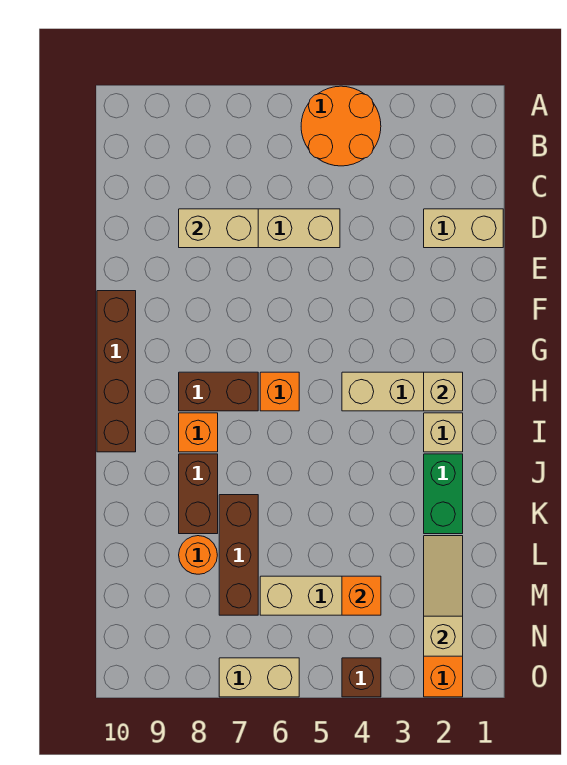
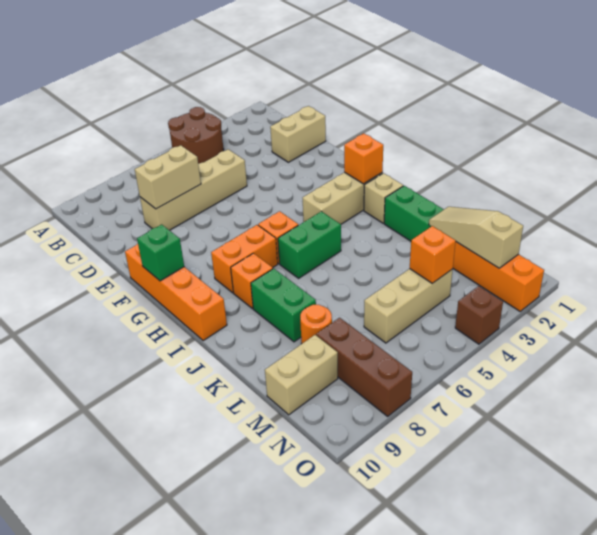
orange round brick A4:B5 level 1 -> brown round brick A4:B5 level 1
brown brick F10:I10 level 1 -> orange brick F10:I10 level 1
none -> green brick G10 level 2
tan brick H2 level 2 -> orange brick H2 level 2
brown brick H7:H8 level 1 -> orange brick H7:H8 level 1
none -> green brick I5:I6 level 1
brown brick J8:K8 level 1 -> green brick J8:K8 level 1
brown brick K7:M7 level 1 -> brown brick M8:O8 level 1
tan brick O6:O7 level 1 -> tan brick M9:M10 level 1

